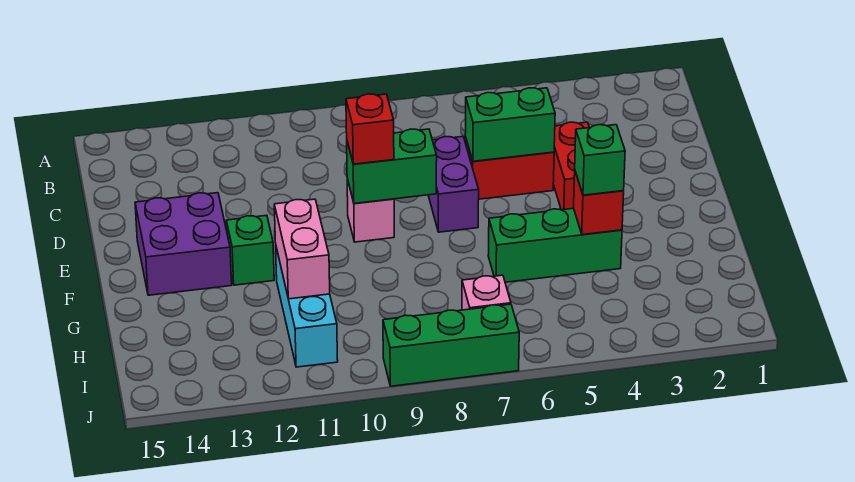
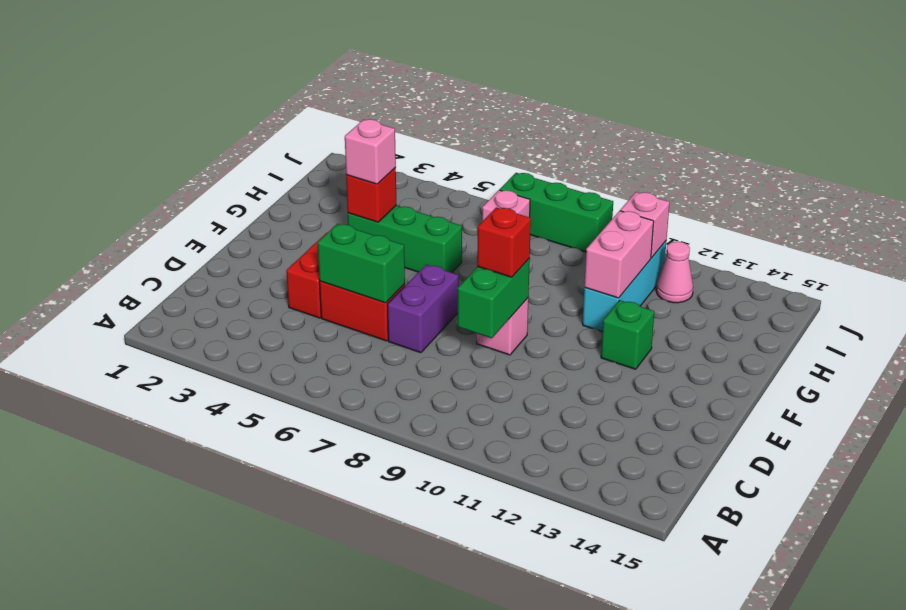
green brick E8:E9 level 2 -> green brick D9:E9 level 2
purple brick E13:F14 level 1 -> none
green brick G4 level 3 -> pink brick G4 level 3
none -> pink brick I11 level 2
none -> pink cone I12 level 1

